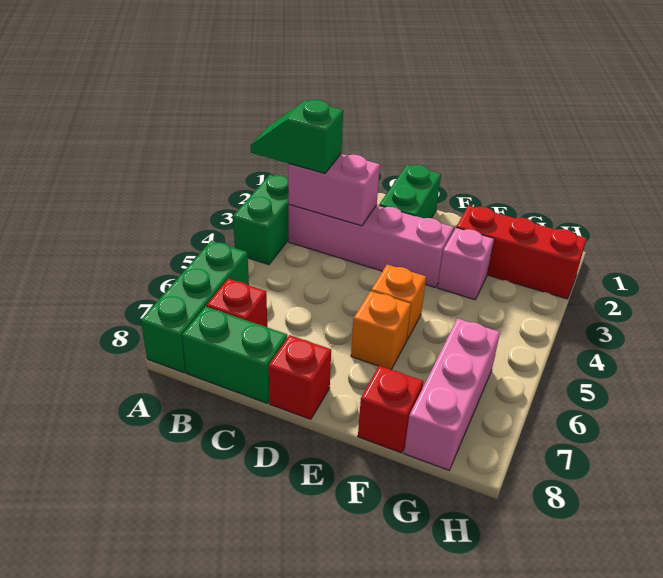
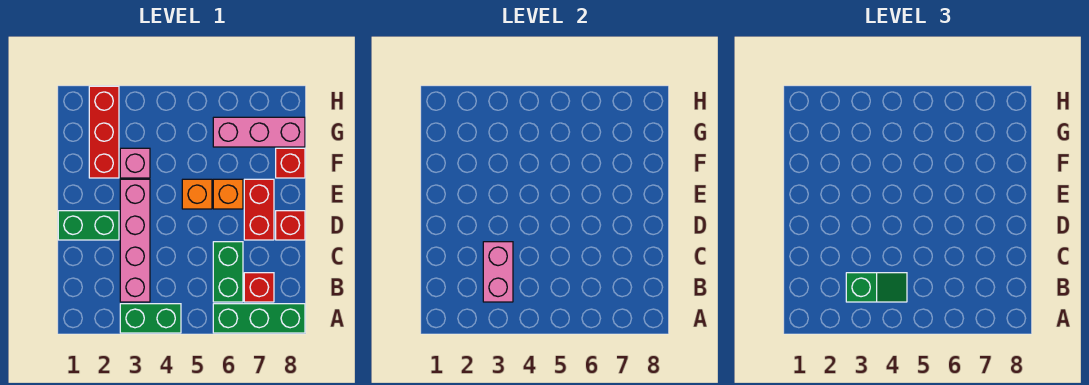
green slope A3:B3 level 3 top B -> green slope B3:B4 level 3 top 3
green brick B8:C8 level 1 -> green brick B6:C6 level 1
none -> red brick D7:E7 level 1

